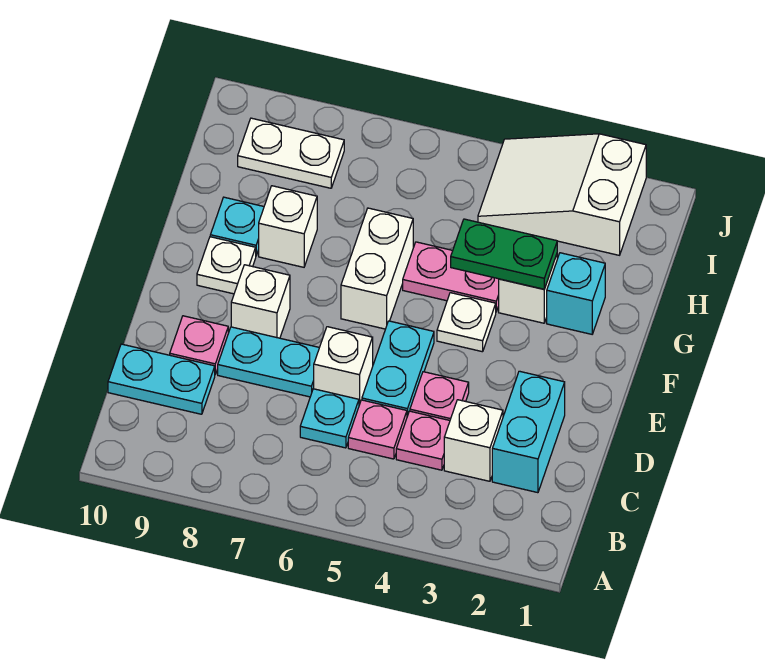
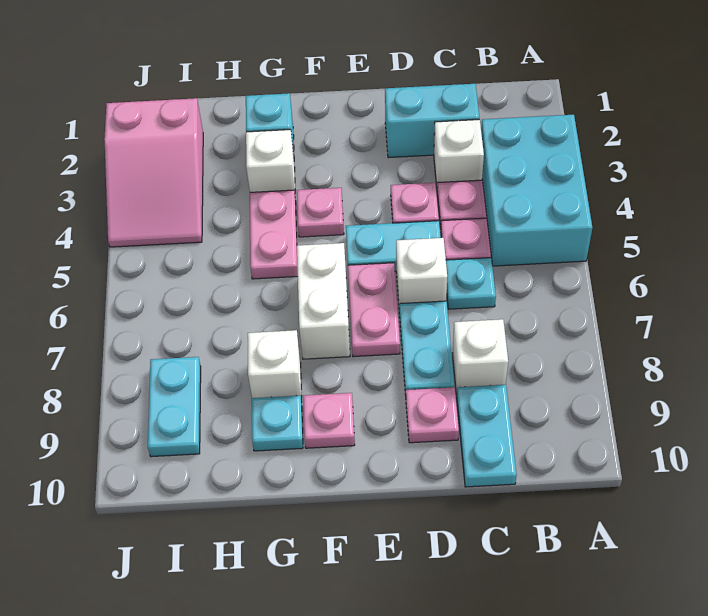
none -> cyan brick A3:B5 level 1
none -> pink plate E6:E7 level 1
white brick E8 level 1 -> white brick C8 level 1
white plate F4 level 1 -> pink plate F4 level 1
white brick F6:G6 level 1 -> white brick F6:F7 level 1
white plate F9 level 1 -> pink plate F9 level 1
green plate G3:G4 level 2 -> none
white slope I2:J4 level 1 top 2 -> pink slope I2:J4 level 1 top 2
white plate I8:I9 level 1 -> cyan plate I8:I9 level 1

